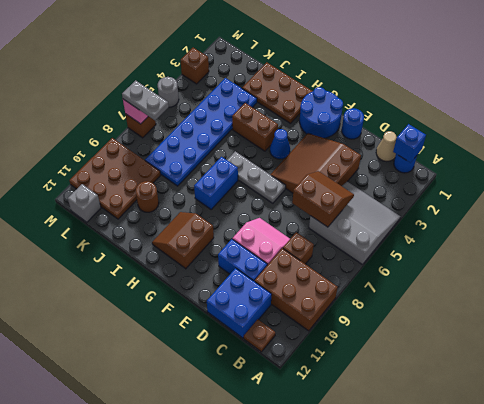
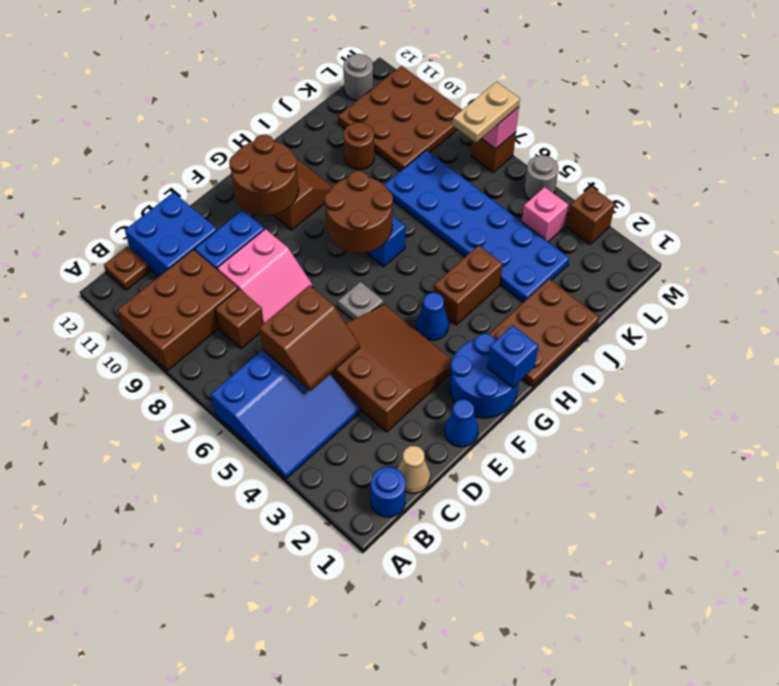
grey slope A4:C6 level 1 top 6 -> blue slope A4:C6 level 1 top 6
blue brick B1 level 2 -> blue brick G1 level 2
blue round brick E1 level 1 -> blue cone E1 level 1
grey plate F6:H6 level 1 -> grey plate F6 level 1
none -> brown round brick F10:G11 level 2
none -> brown round brick G7:H8 level 2
none -> pink brick L4 level 1
grey plate L7:M7 level 3 -> tan plate L7:M7 level 3
grey brick L12 level 1 -> grey round brick L12 level 1

